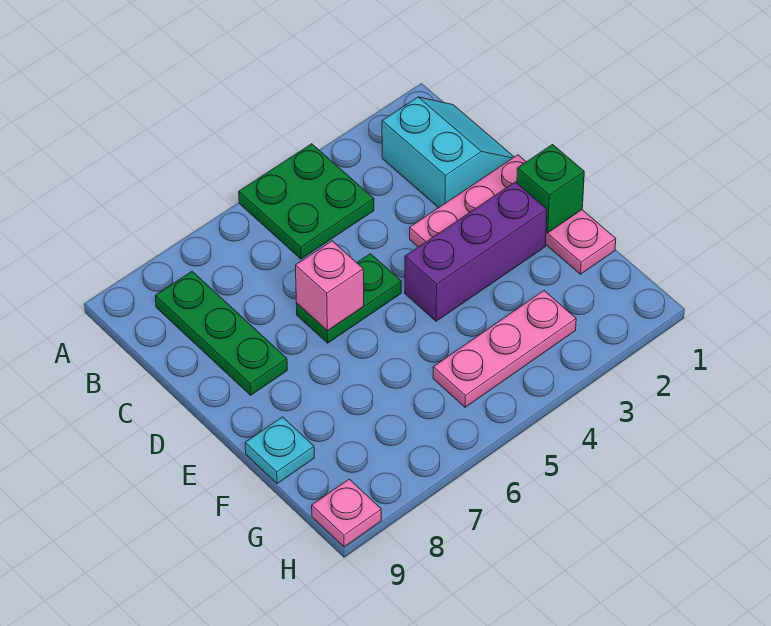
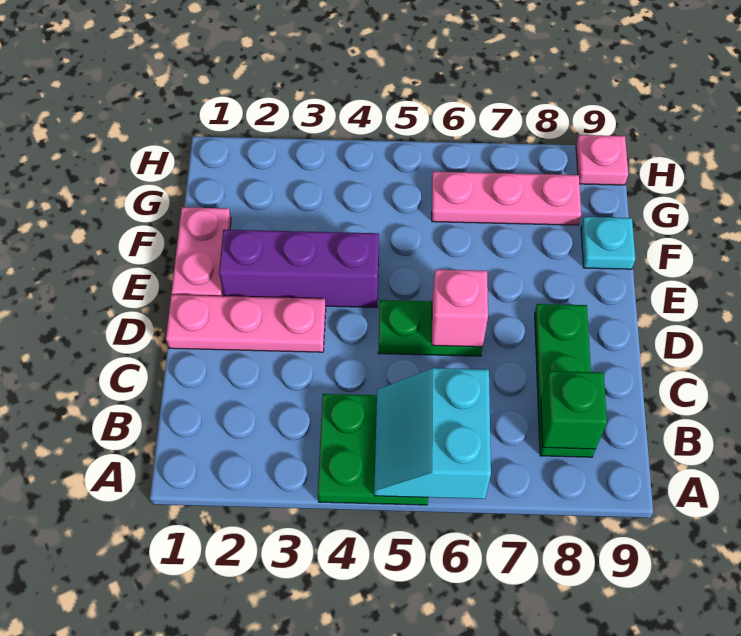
cyan slope B1:C2 level 1 top 2 -> cyan slope A5:B6 level 2 top 6
green brick E1 level 2 -> green brick B8 level 2
pink plate G3:G5 level 1 -> pink plate G6:G8 level 1

